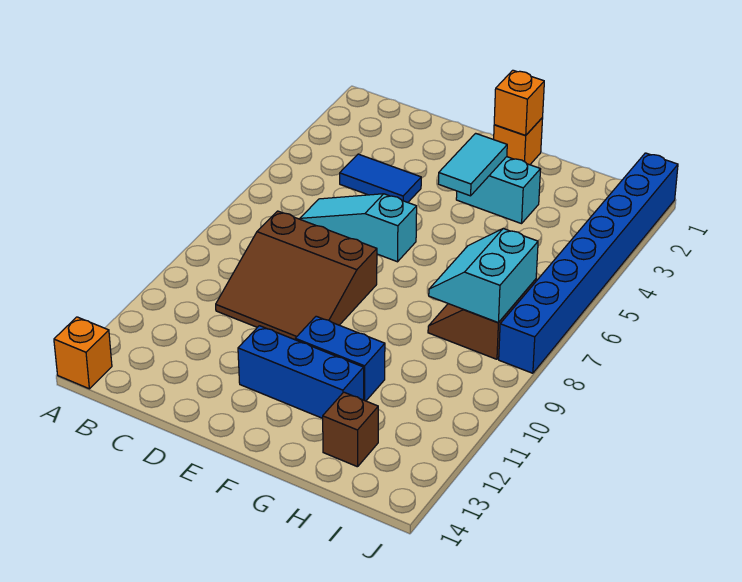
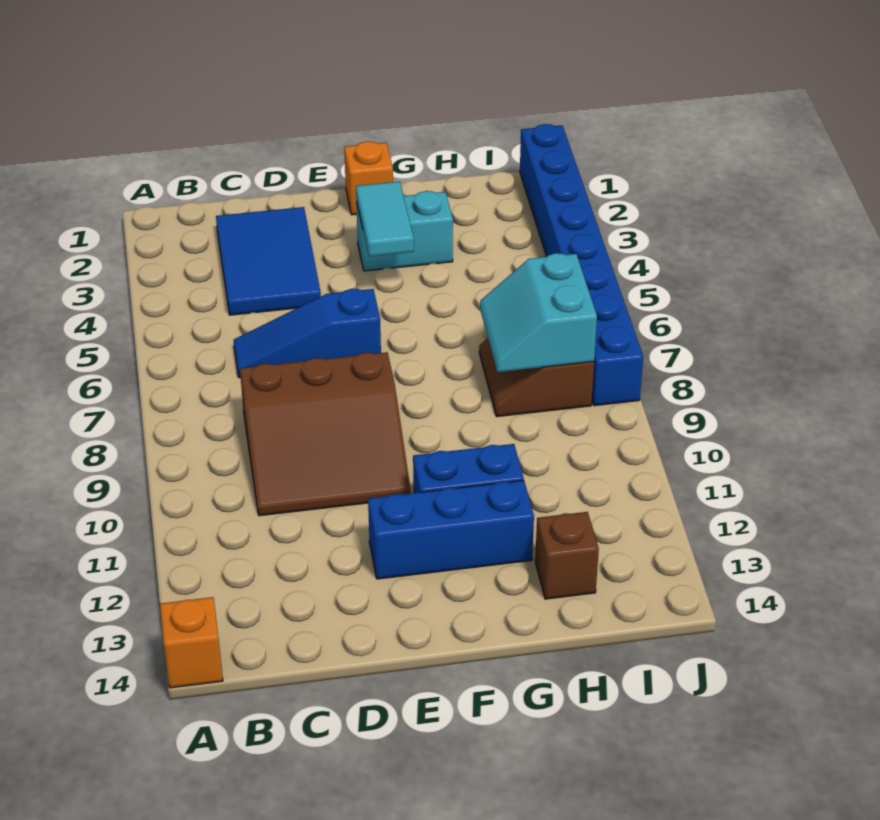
blue tile C4:D4 level 1 -> blue tile C2:D4 level 1
cyan slope C6:E6 level 1 top E -> blue slope C6:E6 level 1 top E
orange brick F1 level 2 -> none

